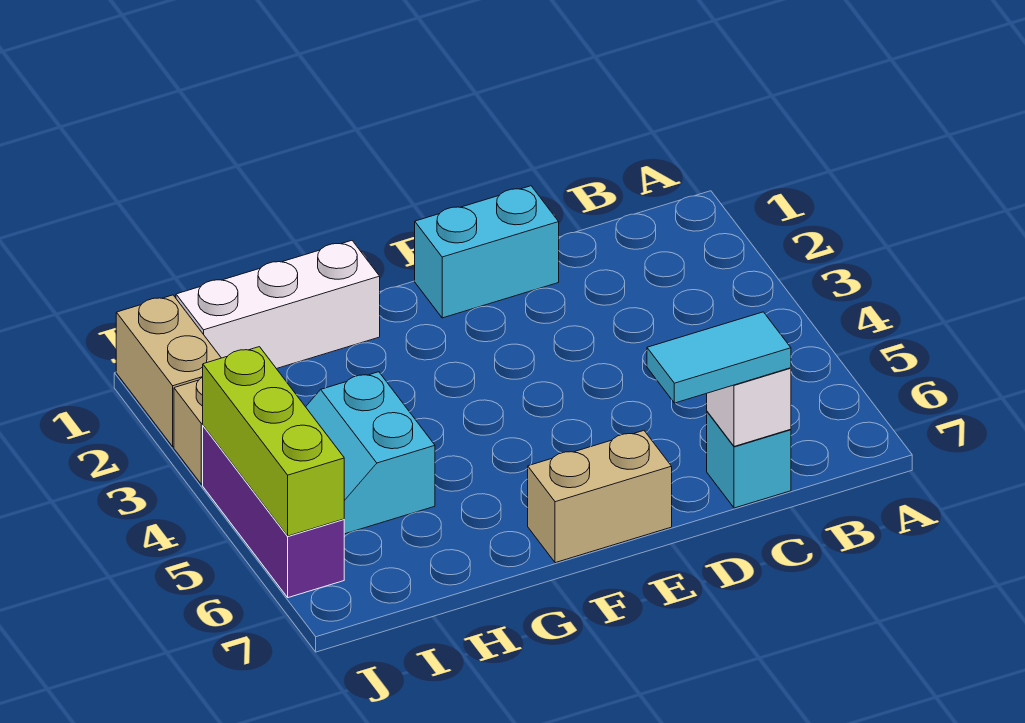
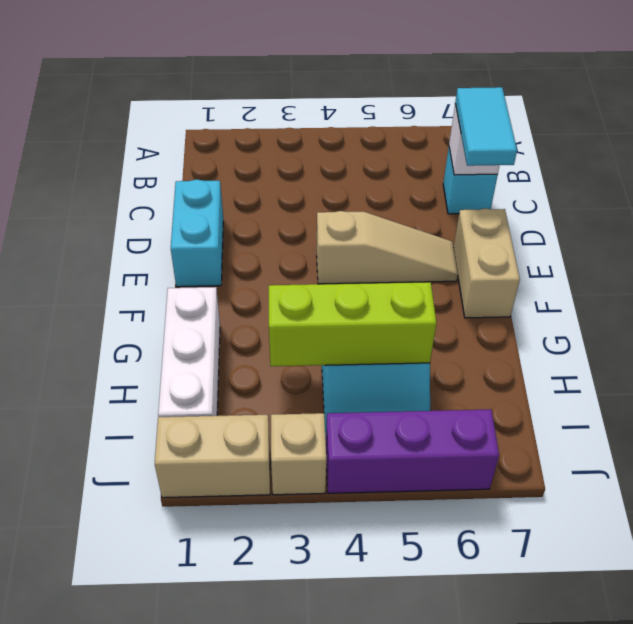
none -> tan slope E4:E6 level 1 top 4
lime brick J4:J6 level 2 -> lime brick H3:H5 level 2

